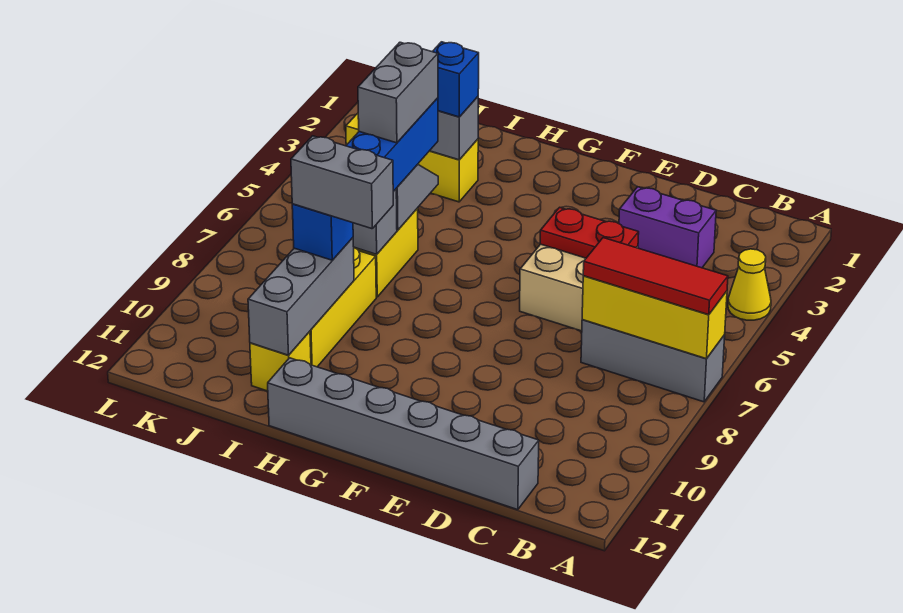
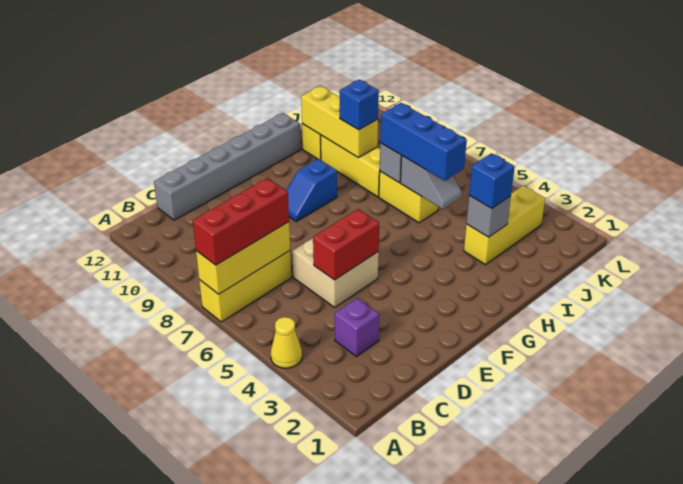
grey brick A7:C7 level 1 -> yellow brick A7:C7 level 1
red tile A7:C7 level 3 -> red brick A7:C7 level 3
purple brick C3:D3 level 1 -> purple brick C3 level 1
red plate D5:E5 level 2 -> red brick D5:E5 level 2
none -> blue slope F9:G9 level 1 top G
grey brick H9:I9 level 4 -> none
grey brick I5:I6 level 4 -> none
grey brick I9:I11 level 2 -> yellow brick I9:I11 level 2

